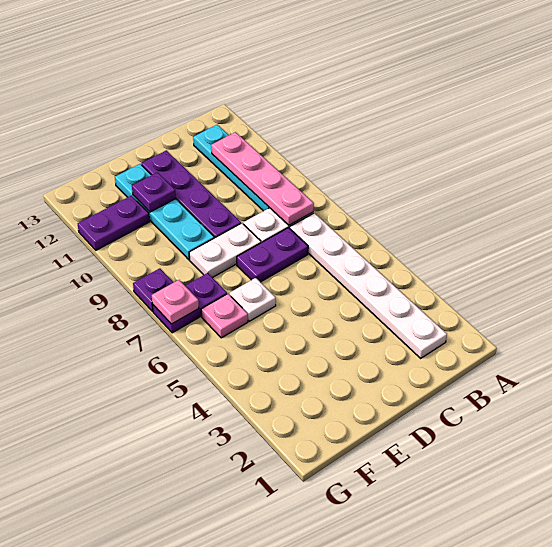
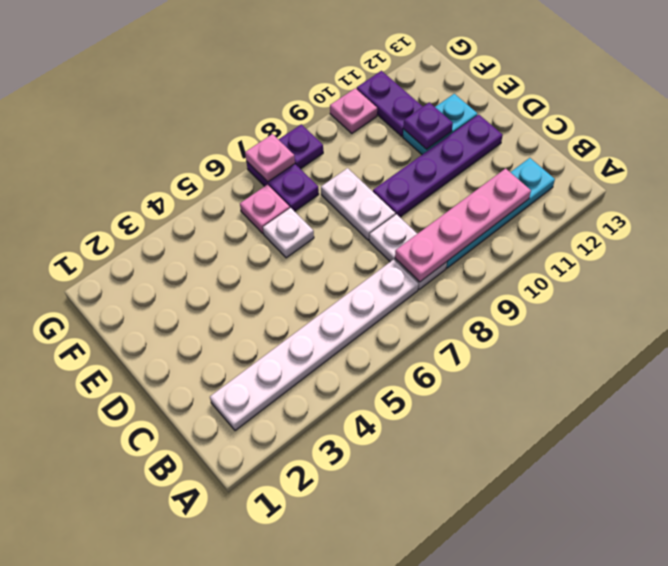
purple plate C7:D7 level 1 -> none
cyan plate E9:E12 level 1 -> cyan plate E11:E12 level 1
none -> pink plate G10 level 1

